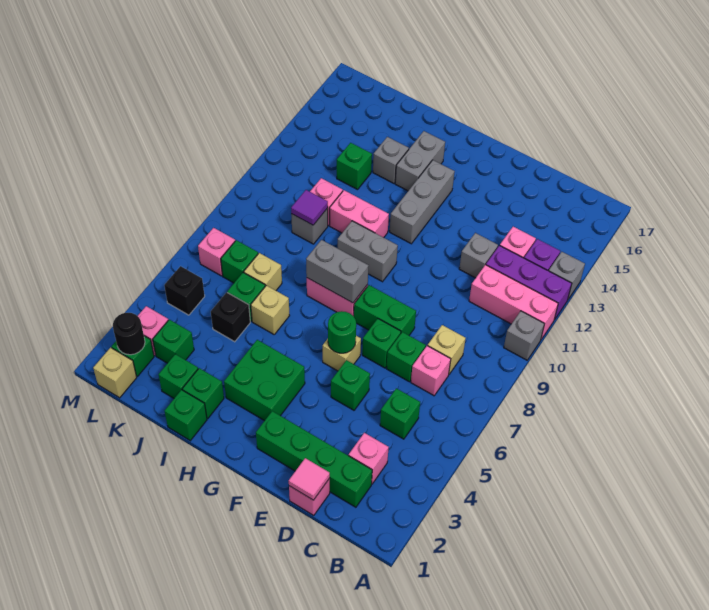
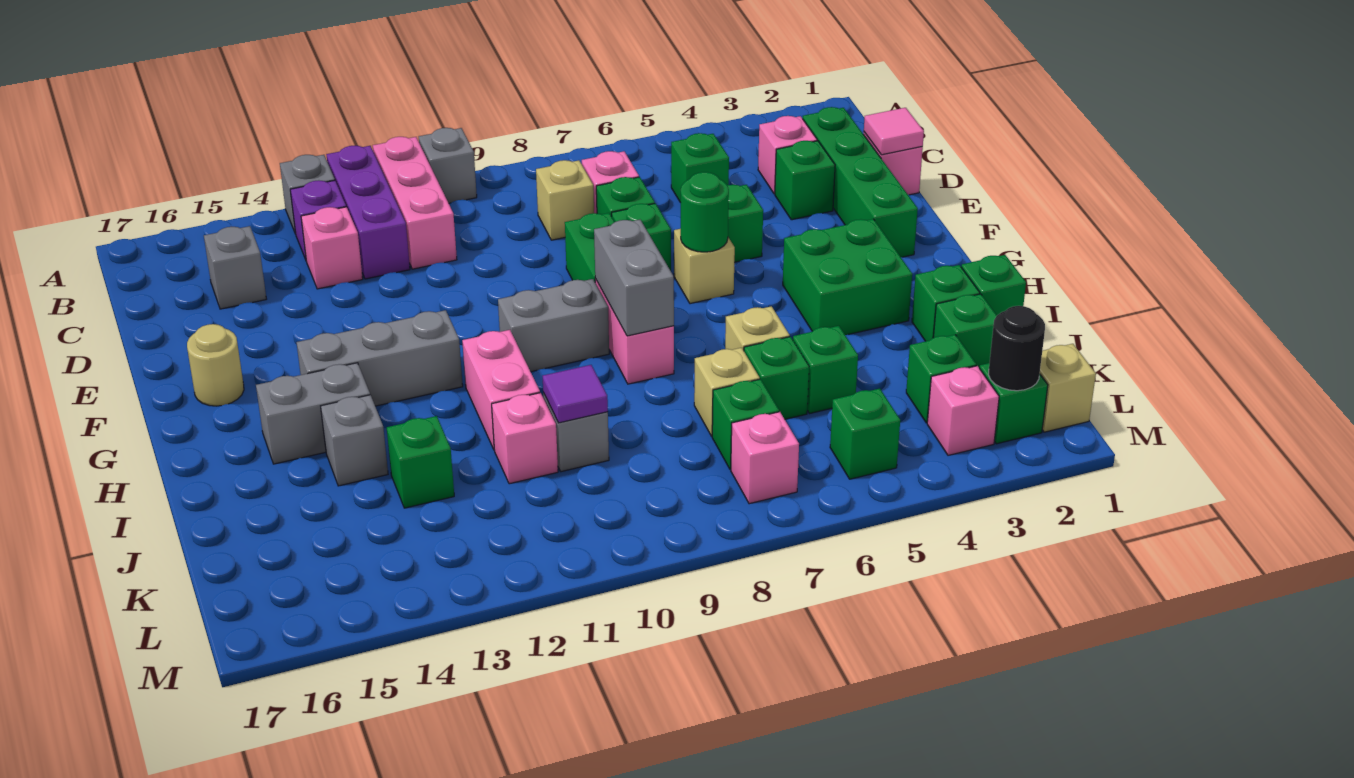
none -> green brick D3 level 1
grey brick D12 level 1 -> grey brick C15 level 1
none -> tan round brick F16 level 1
grey brick G10:H10 level 1 -> grey brick G9:G10 level 1
black brick J5 level 1 -> green brick J5 level 1
black brick L5 level 1 -> green brick L5 level 1

